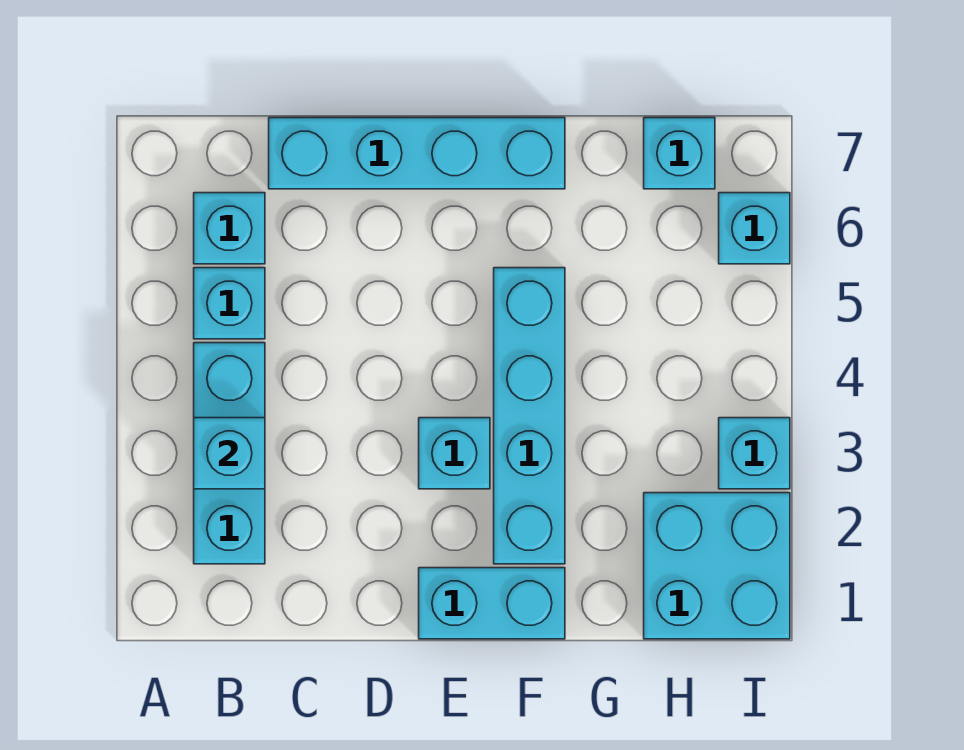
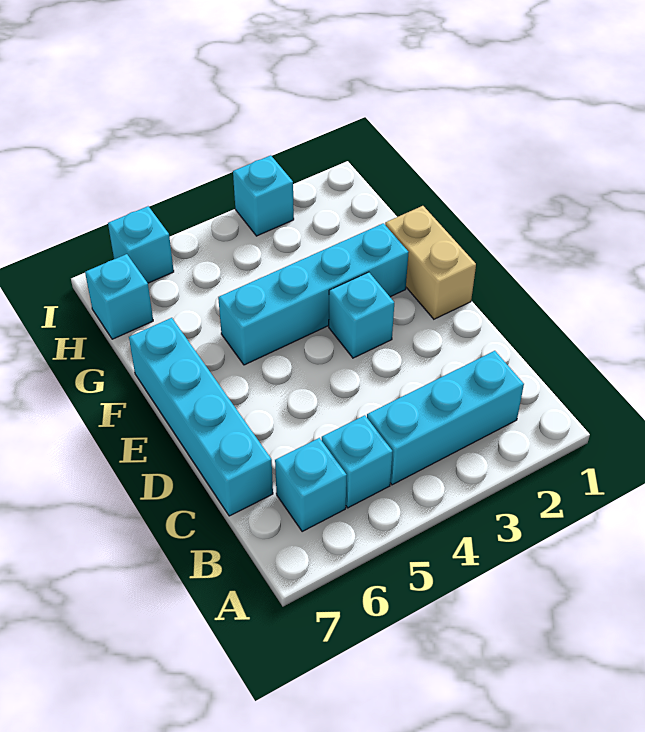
cyan brick B3 level 2 -> none
cyan brick E1:F1 level 1 -> tan brick E1:F1 level 1
cyan brick H1:I2 level 1 -> none

